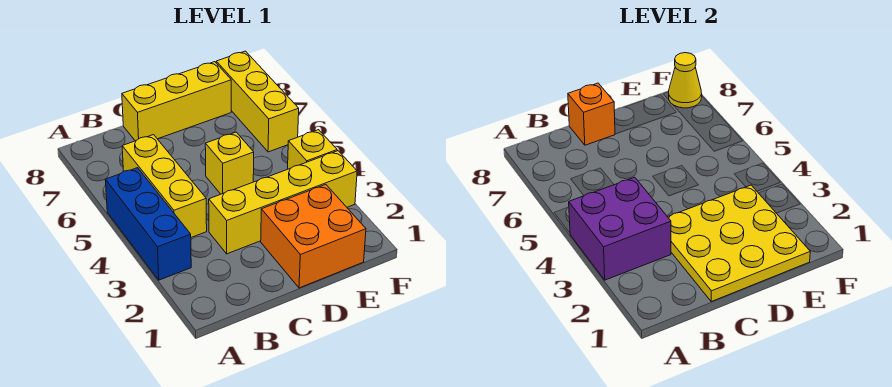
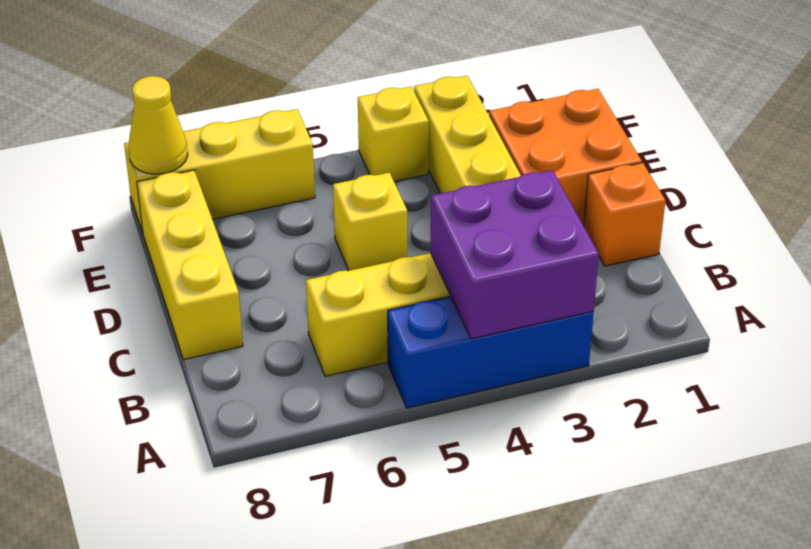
yellow plate C1:E3 level 2 -> none
orange brick C8 level 2 -> orange brick C1 level 1

